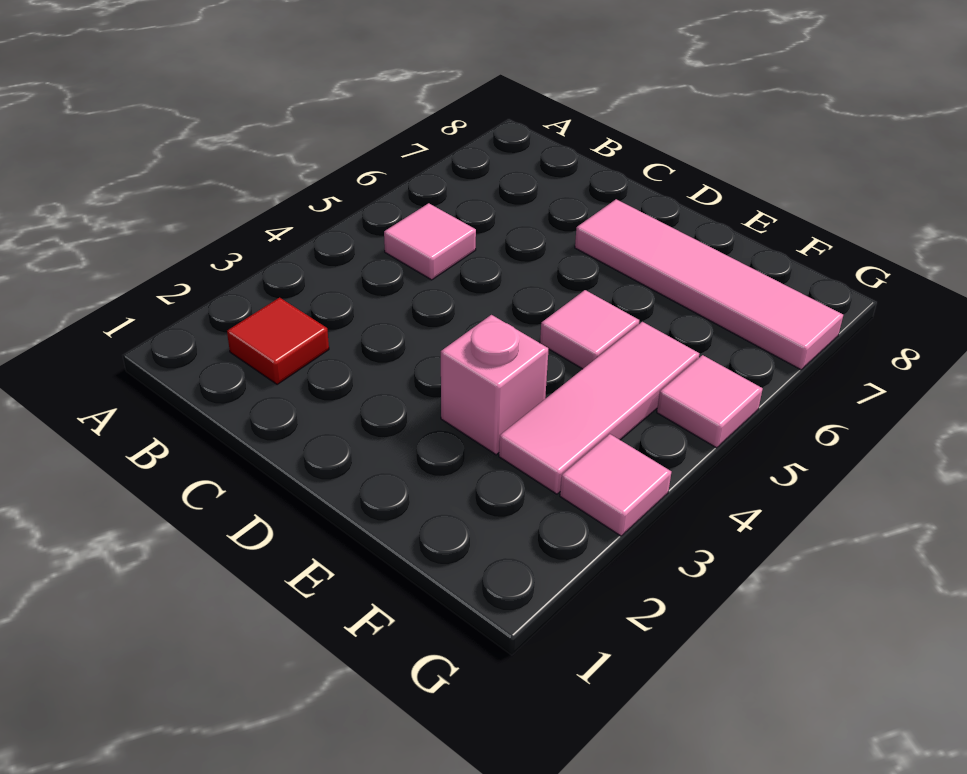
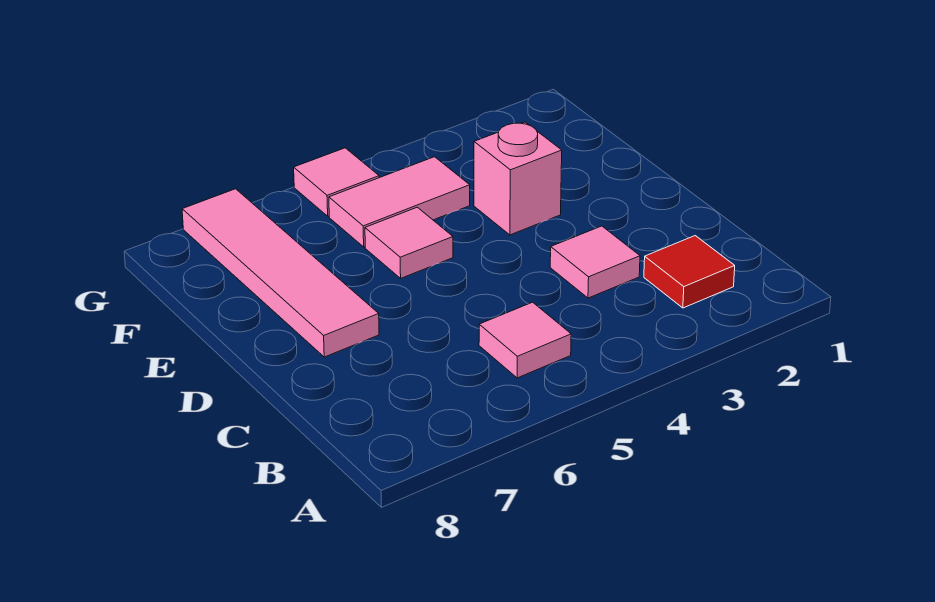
pink tile F3:F5 level 1 -> pink tile F4:F5 level 1
pink tile G3 level 1 -> pink tile C3 level 1

